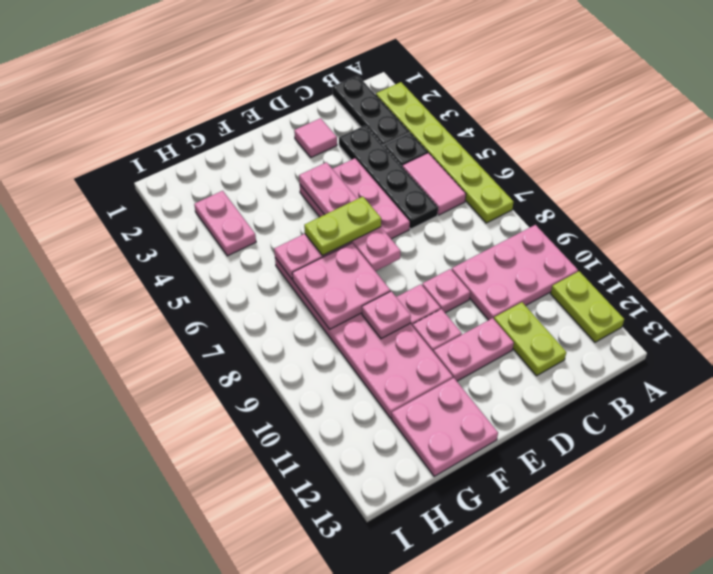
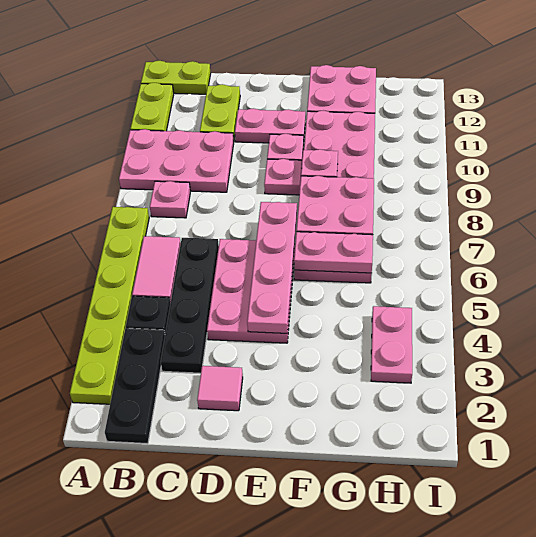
pink plate D9 level 1 -> pink plate B8 level 1
lime plate E6:F6 level 3 -> lime plate A13:B13 level 1

